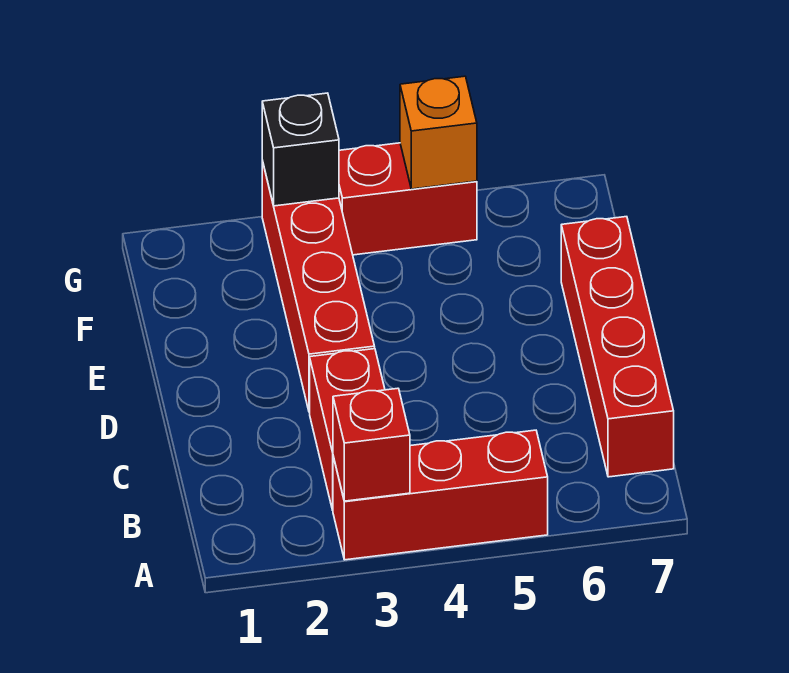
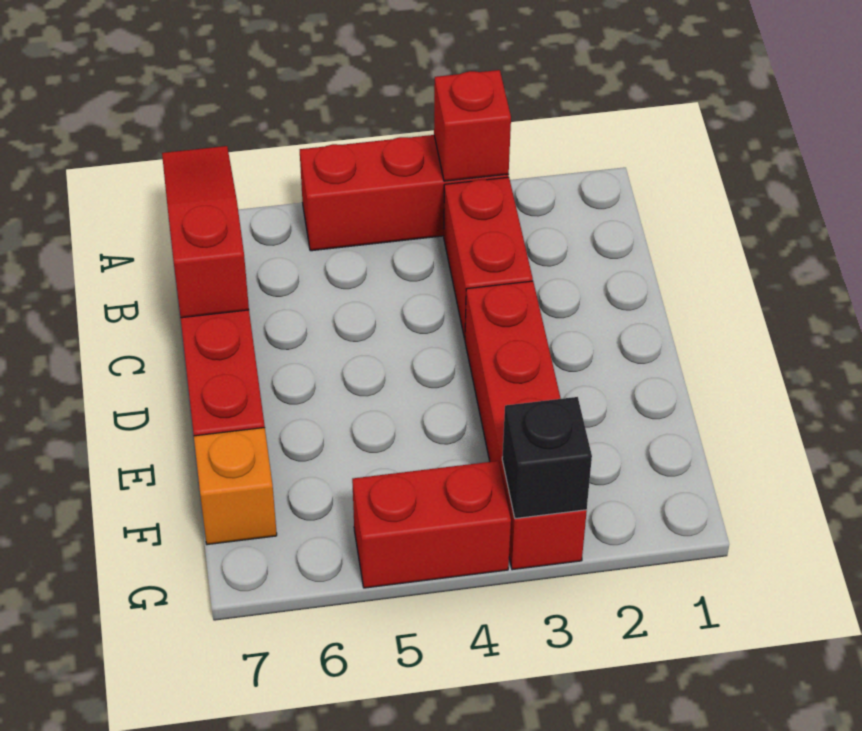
none -> red slope A7:C7 level 2 top C
orange brick G5 level 2 -> orange brick F7 level 1

